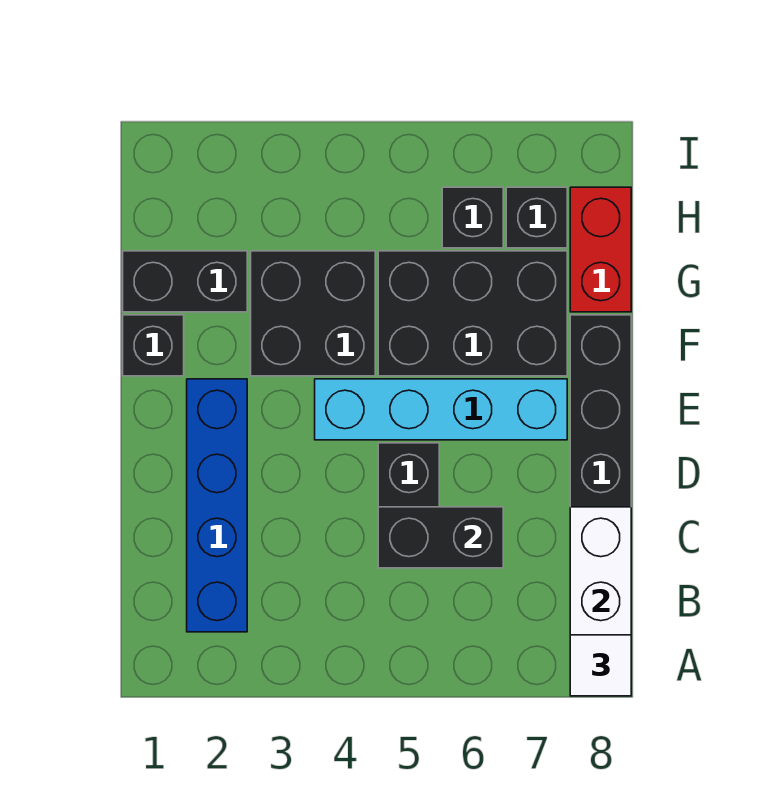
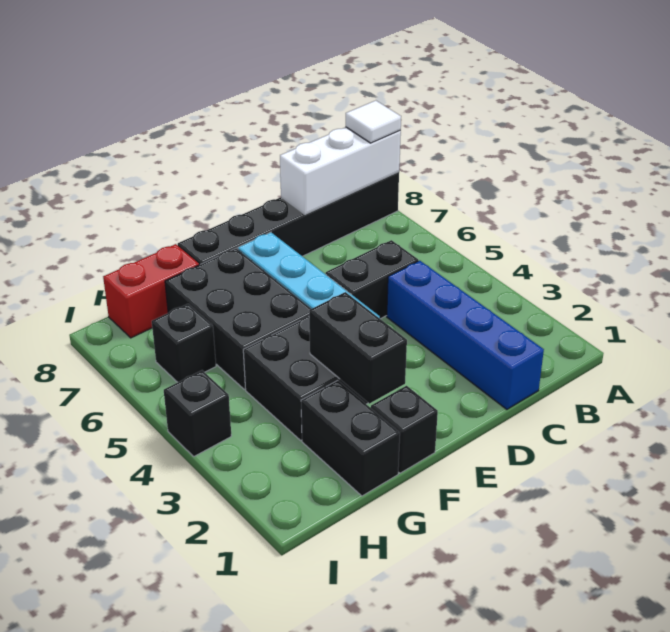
blue brick B2:E2 level 1 -> blue brick C1:C4 level 1
black brick C5:C6 level 2 -> black brick F2:F3 level 2
black brick H7 level 1 -> black brick I4 level 1

